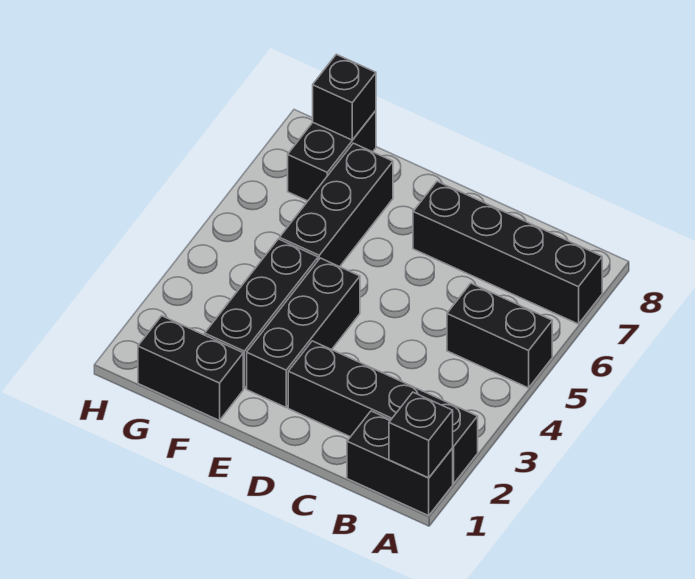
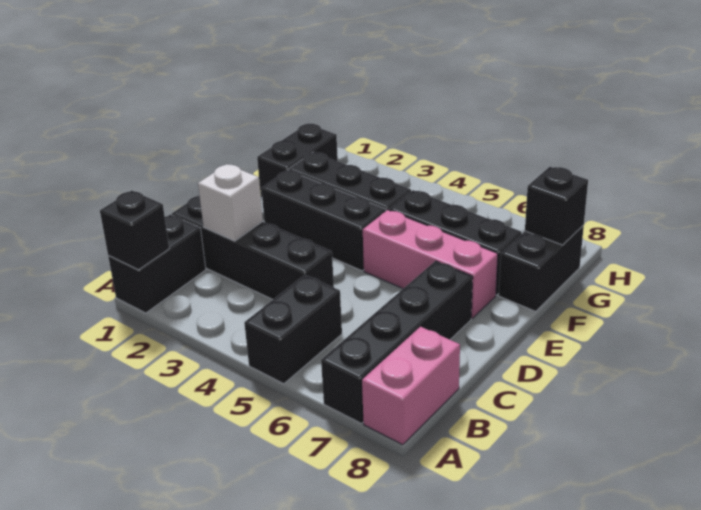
black brick A2:D2 level 1 -> black brick C1:C4 level 1
none -> pink brick A8:B8 level 1
none -> white brick C2 level 2
none -> pink brick E5:E7 level 1
black brick G7:G8 level 1 -> black brick F8:G8 level 1

